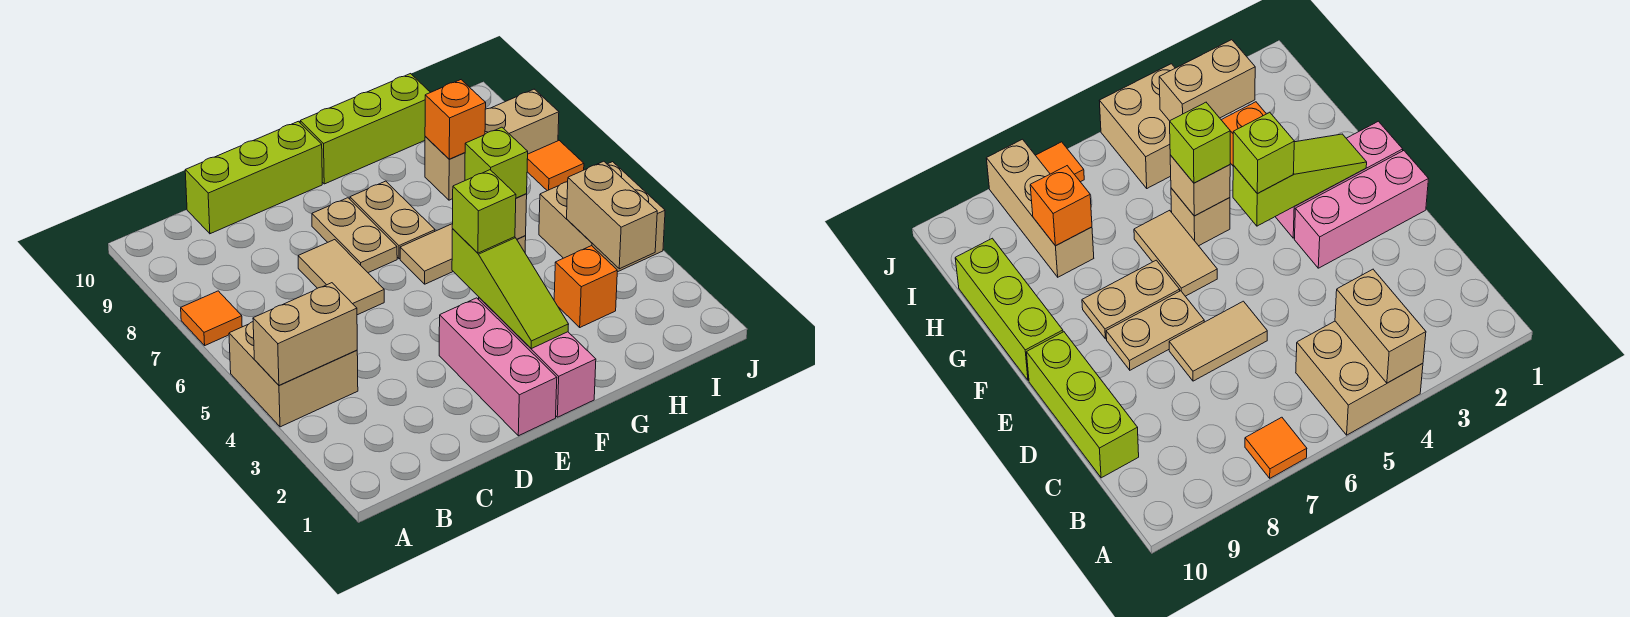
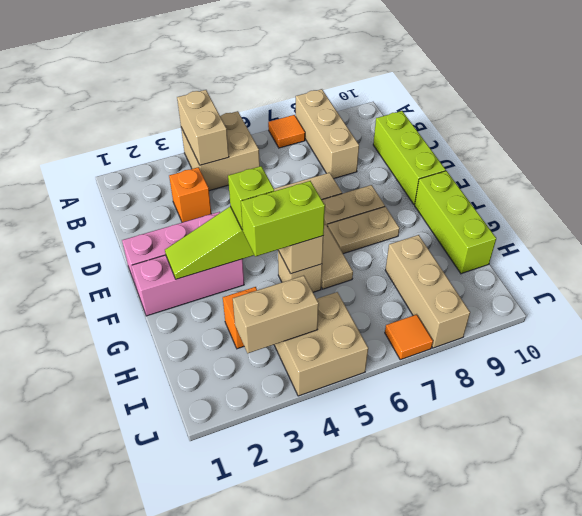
none -> tan brick A8:C8 level 1
lime brick G5 level 3 -> lime brick G4:G5 level 3
orange brick H8 level 2 -> orange brick C3 level 1

